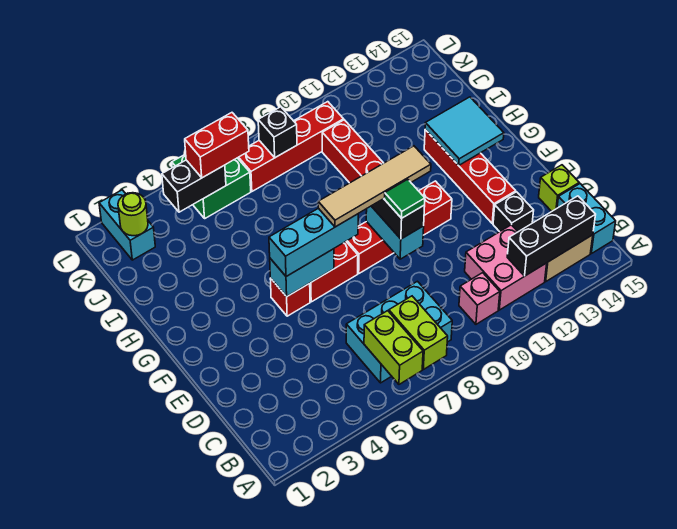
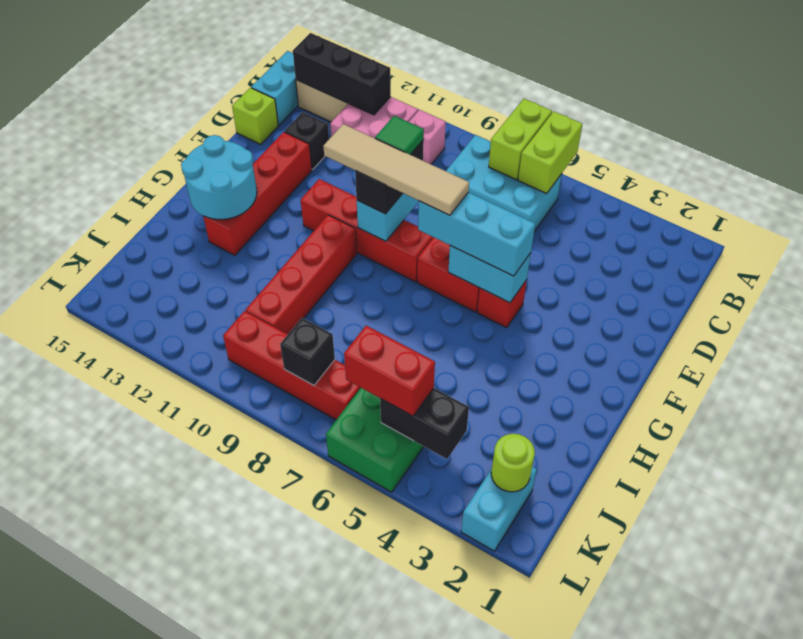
cyan tile G13:H14 level 2 -> cyan round brick G13:H14 level 2

